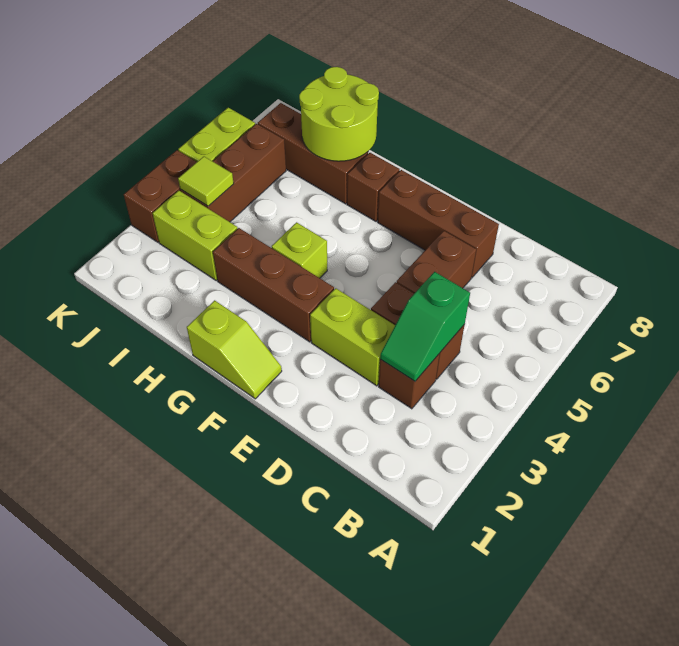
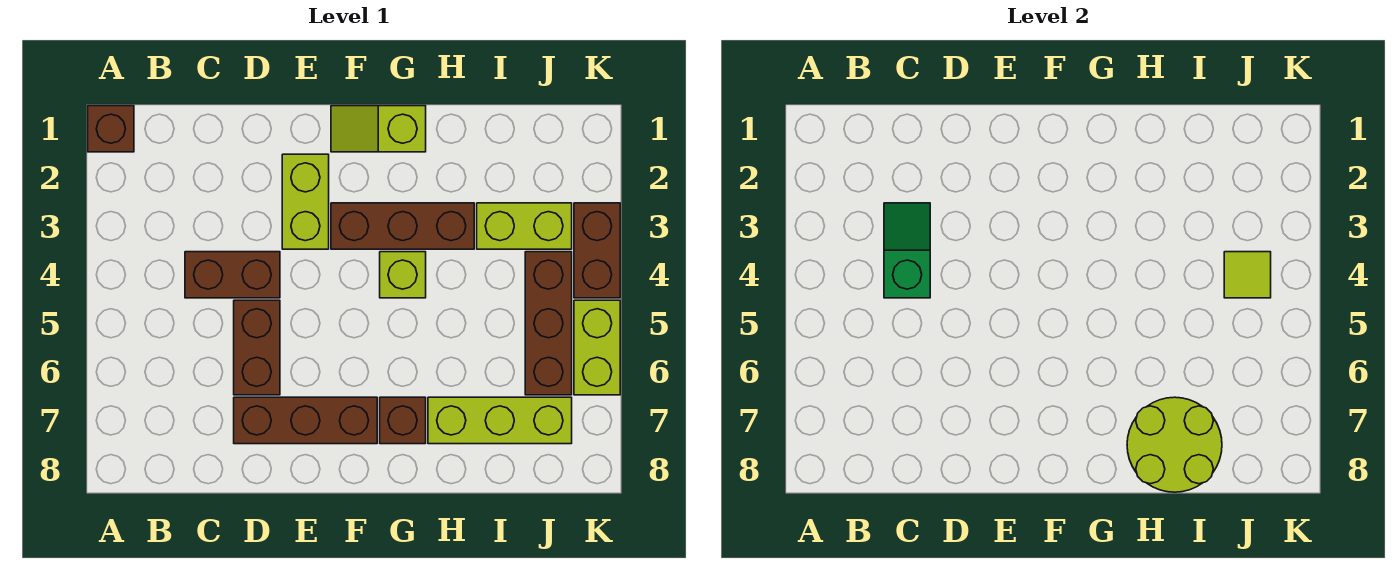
brown brick C3 level 1 -> brown brick A1 level 1
lime brick D3:E3 level 1 -> lime brick E2:E3 level 1
brown brick H7:J7 level 1 -> lime brick H7:J7 level 1

